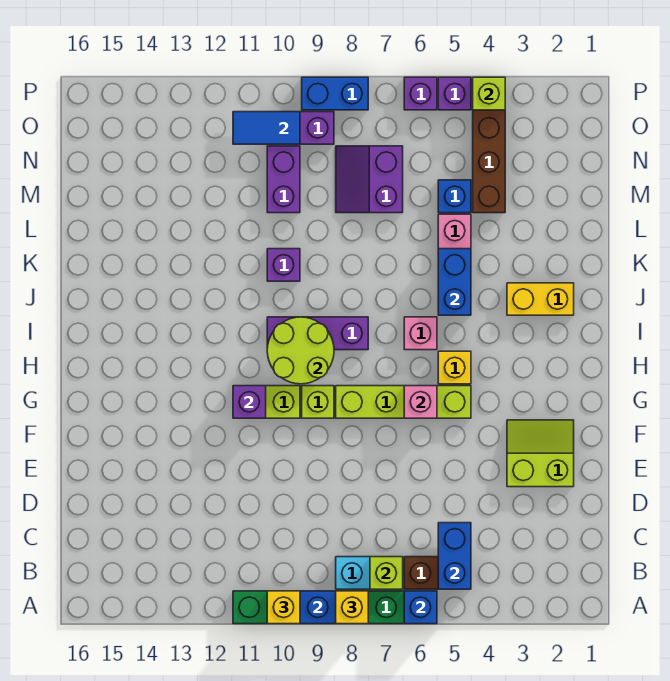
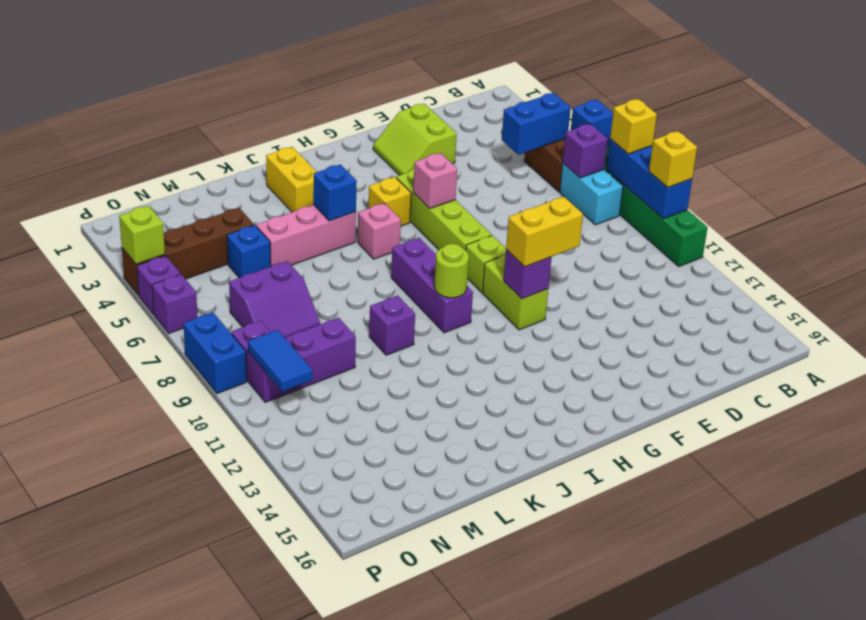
lime brick B7 level 2 -> purple brick B7 level 2
none -> yellow brick F11:G11 level 3
lime round brick H9:I10 level 2 -> lime round brick I10 level 2
blue brick J5:K5 level 2 -> blue brick J5 level 2

